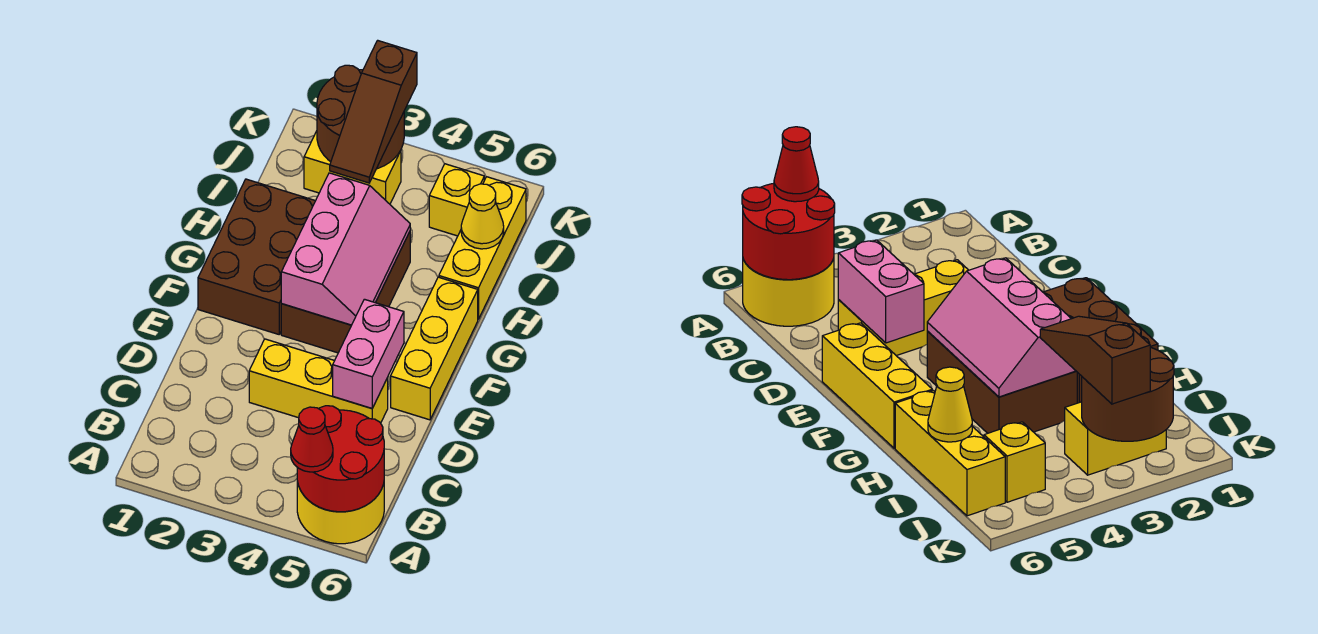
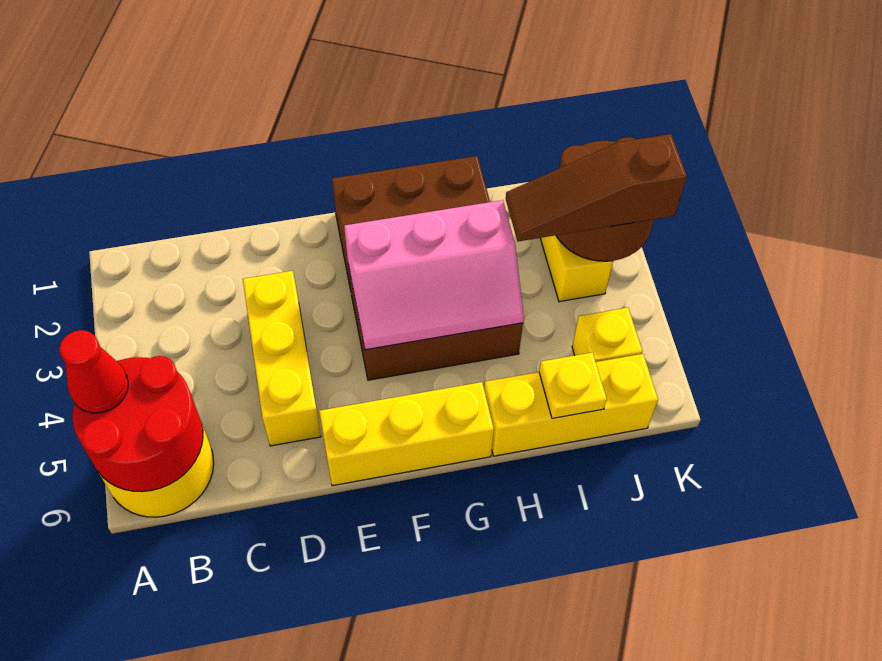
pink brick D5:E5 level 2 -> none
yellow cone I6 level 2 -> yellow plate I6 level 2

